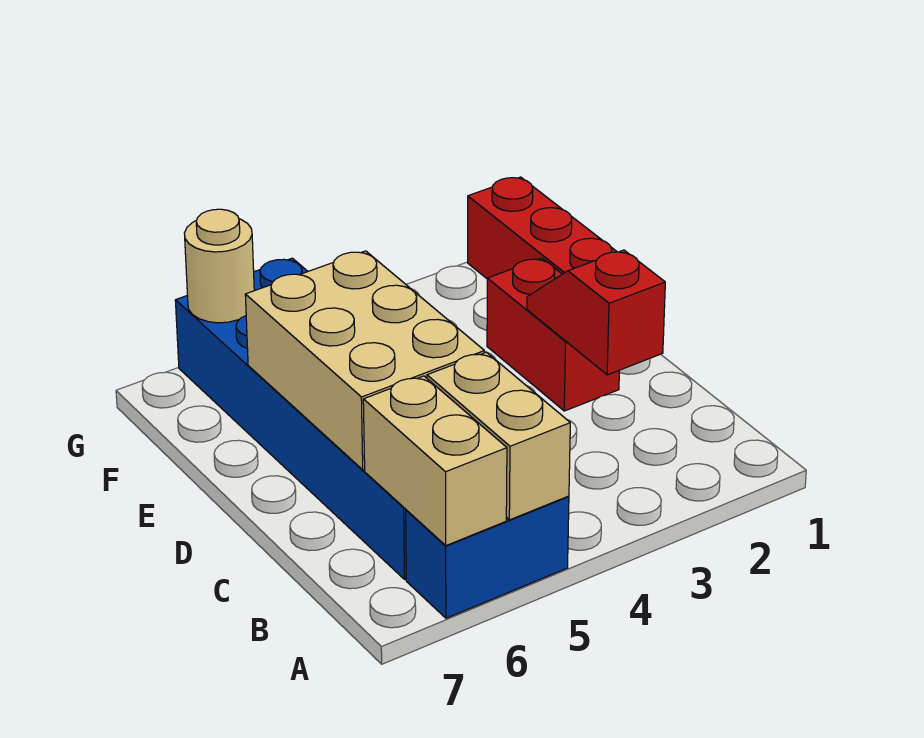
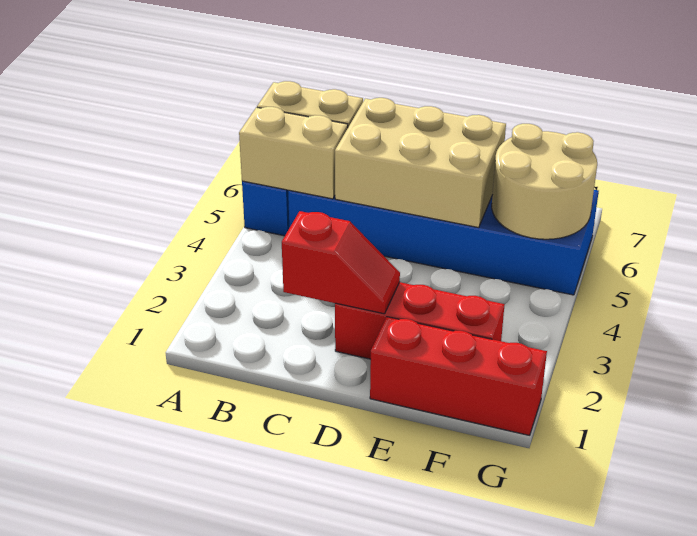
red brick D2:E2 level 1 -> red brick D2:F2 level 1
tan round brick G6 level 2 -> tan round brick F5:G6 level 2

